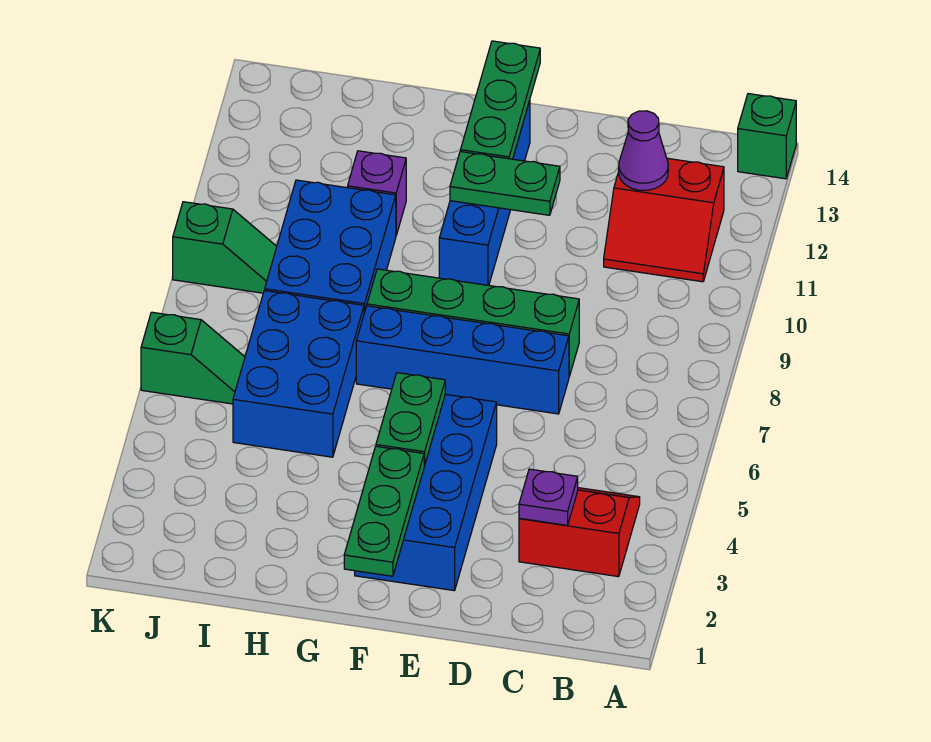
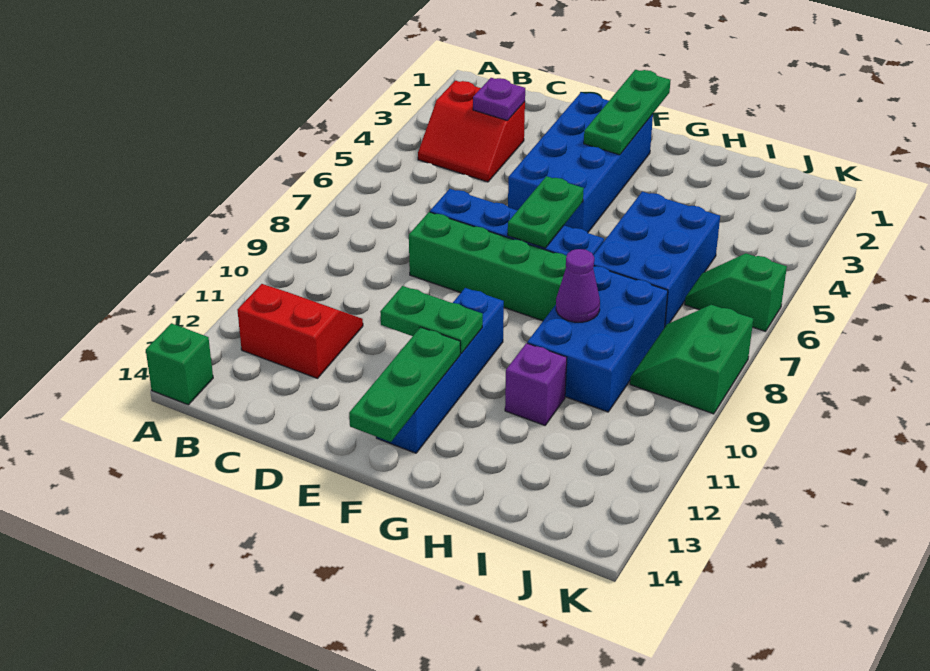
purple cone C12 level 2 -> purple cone H9 level 2
green plate F4:F5 level 2 -> green plate F6:F7 level 2
green slope J9:K9 level 1 top K -> green slope J8:K9 level 1 top K

